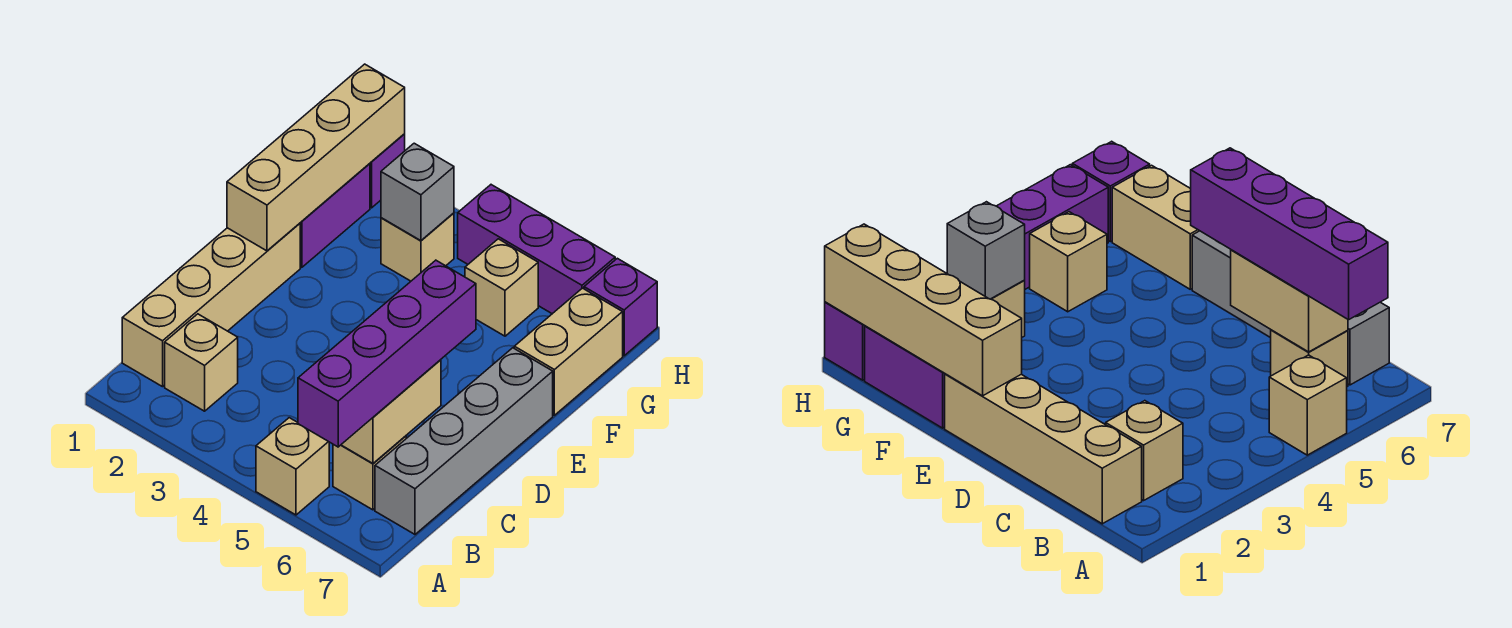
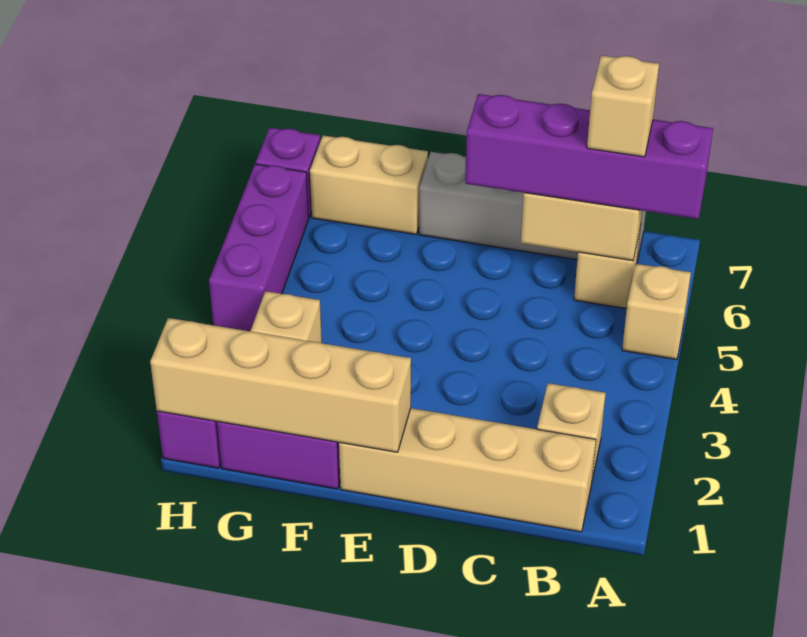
grey brick G3 level 2 -> none
tan brick G5 level 1 -> tan brick B6 level 4

